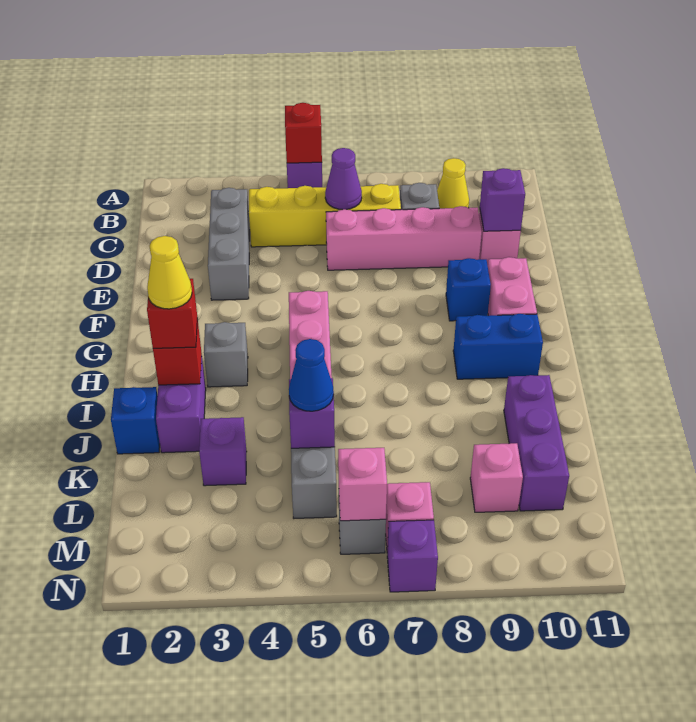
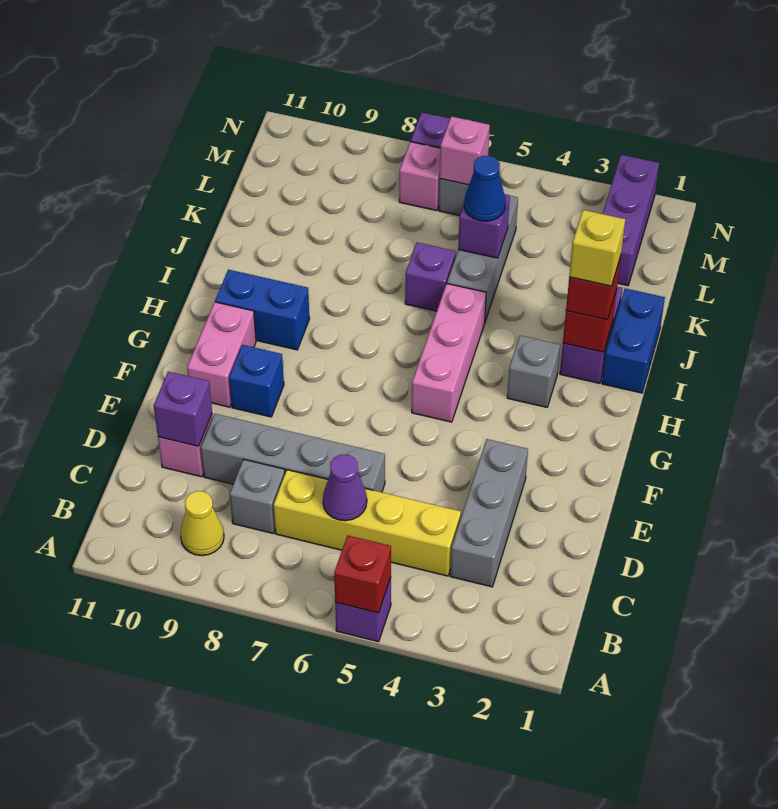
pink brick D6:D9 level 1 -> grey brick D6:D9 level 1
yellow cone I2 level 4 -> yellow brick I2 level 4
blue brick J1 level 1 -> blue brick I1:J1 level 1
purple brick J10:L10 level 1 -> purple brick L2:N2 level 1
purple brick K3 level 1 -> purple brick J6 level 1
pink brick L9 level 1 -> none

